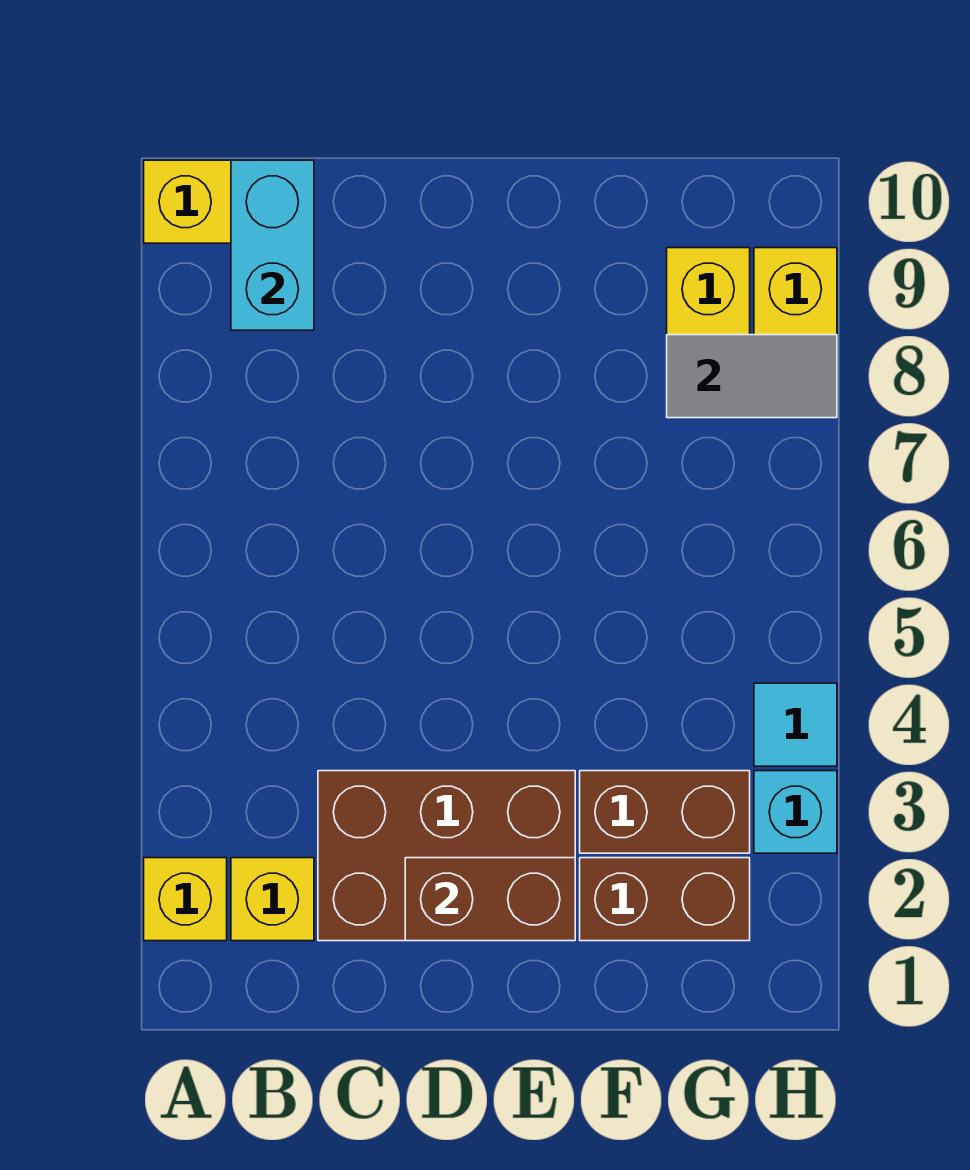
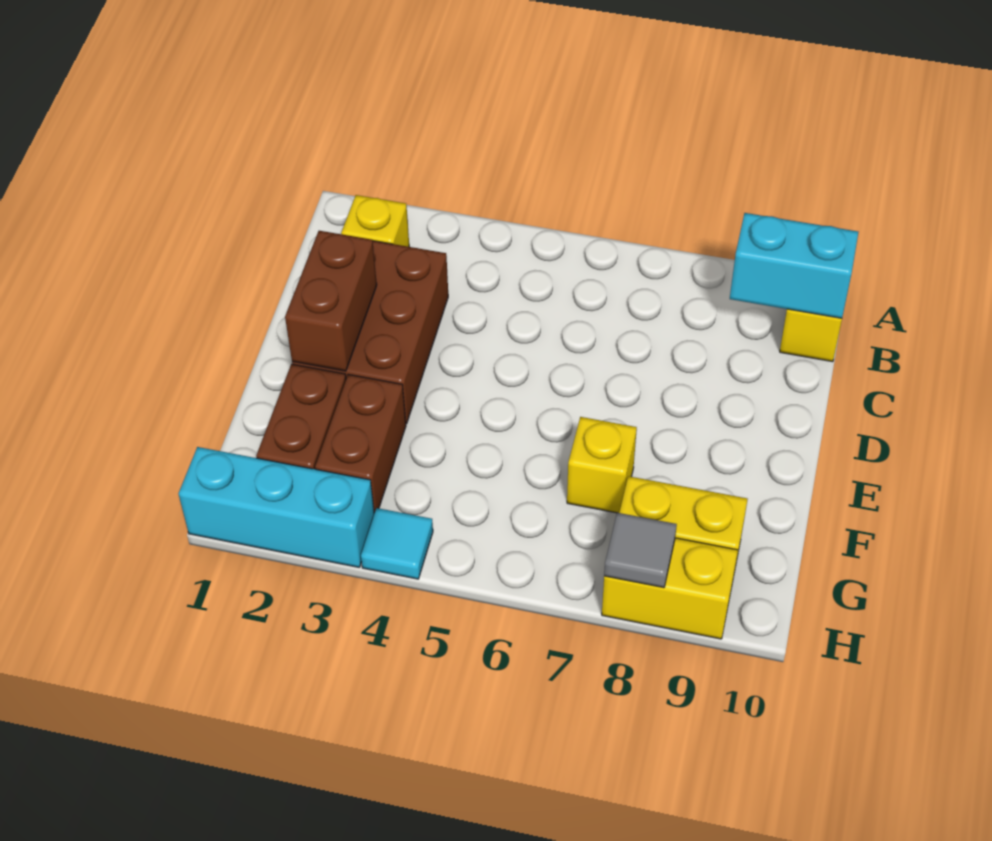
yellow brick A2 level 1 -> yellow brick F7 level 1
grey tile G8:H8 level 2 -> grey tile H8 level 2
cyan brick H3 level 1 -> cyan brick H1:H3 level 1

